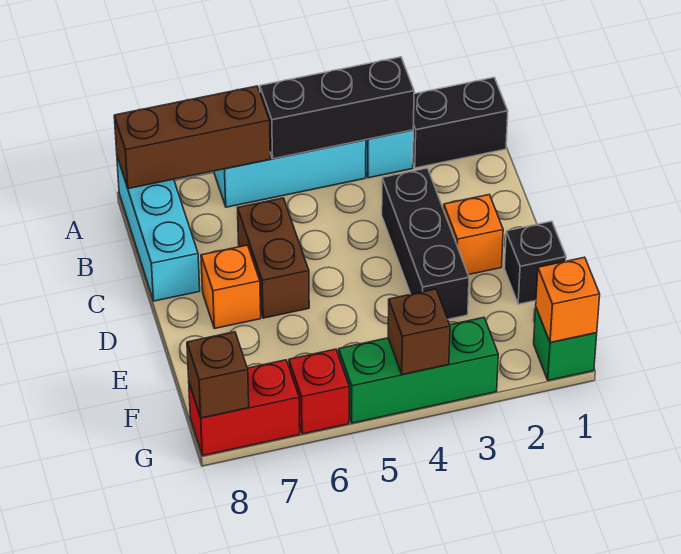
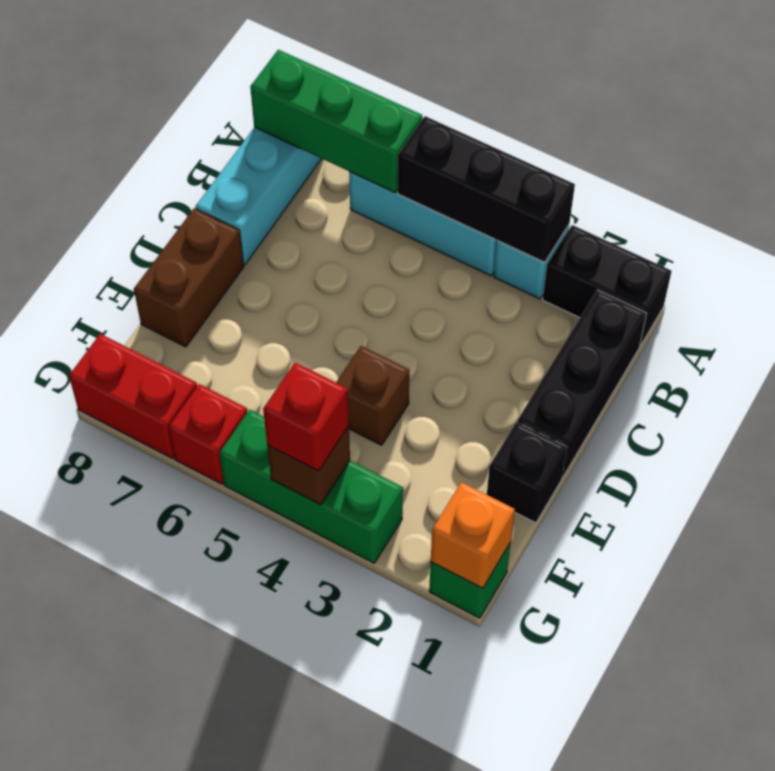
brown brick A6:A8 level 2 -> green brick A6:A8 level 2
black brick C3:E3 level 1 -> black brick B1:D1 level 1
brown brick C6:D6 level 1 -> brown brick D8:E8 level 1
orange brick D2 level 1 -> none
orange brick D7 level 1 -> none
none -> red brick G4 level 3
brown brick G8 level 2 -> brown brick E4 level 1

